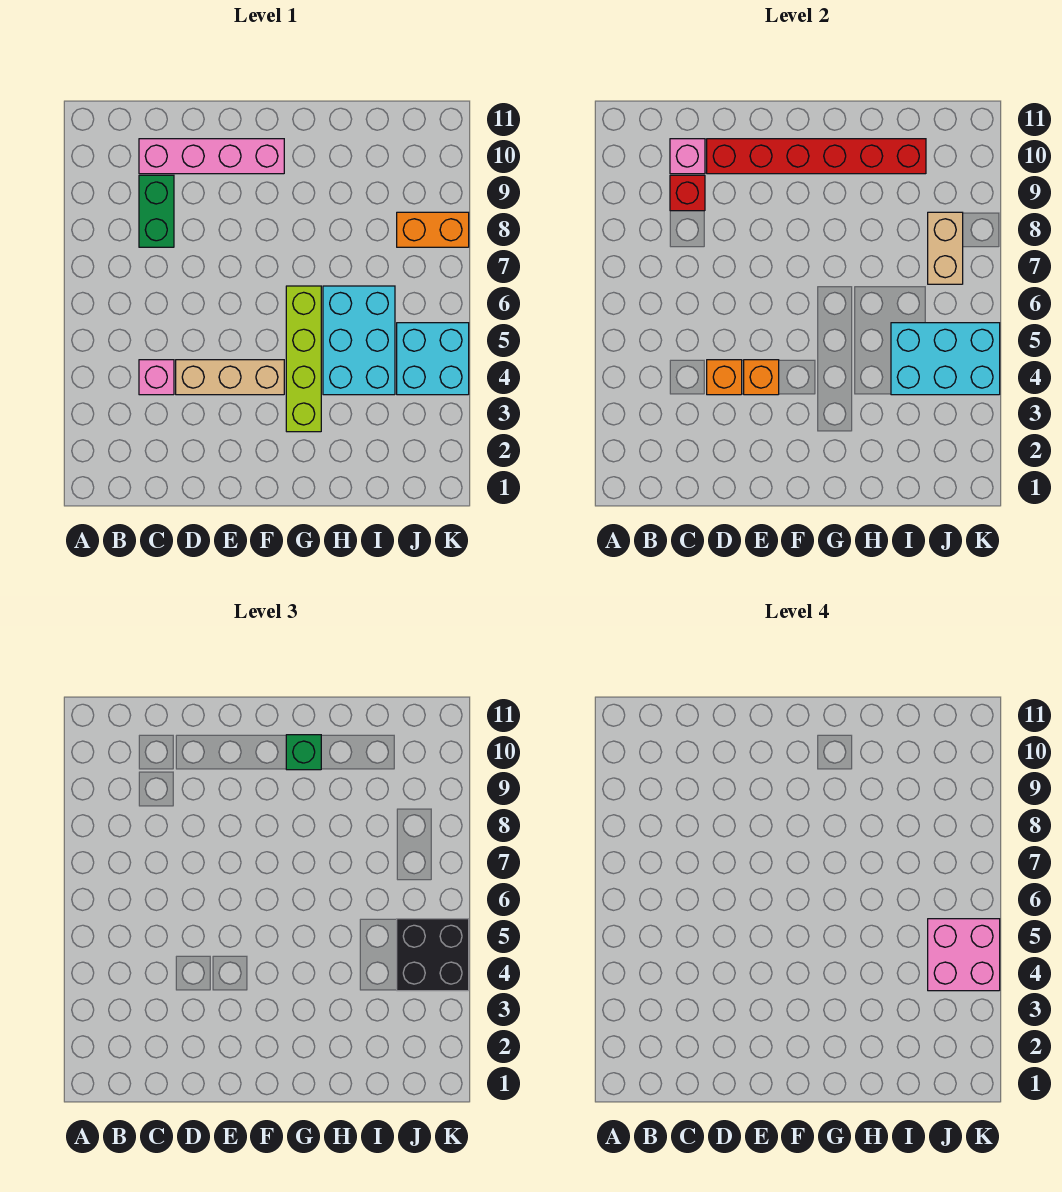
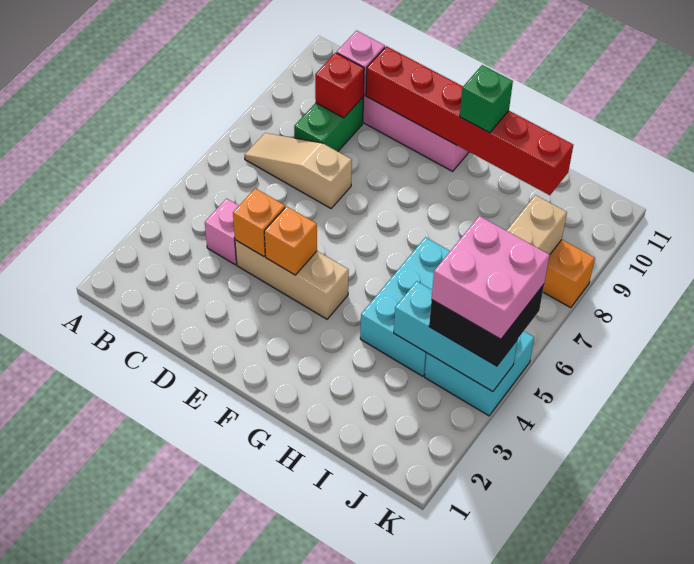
none -> tan slope B7:D7 level 1 top D
lime brick G3:G6 level 1 -> none
cyan brick I4:K5 level 2 -> cyan brick I4:K4 level 2

